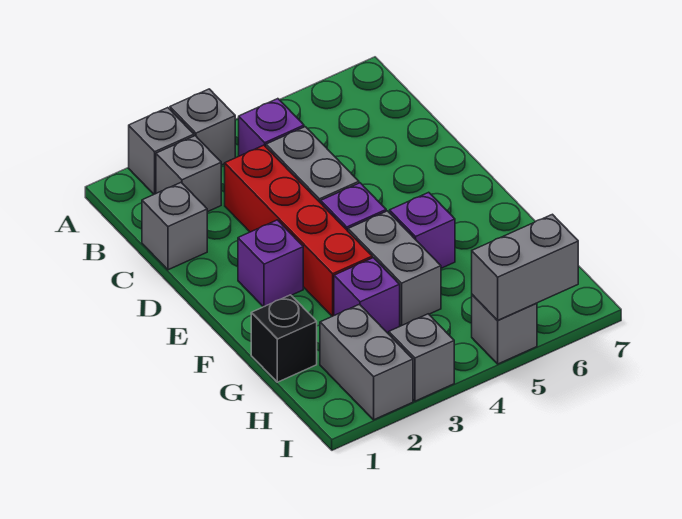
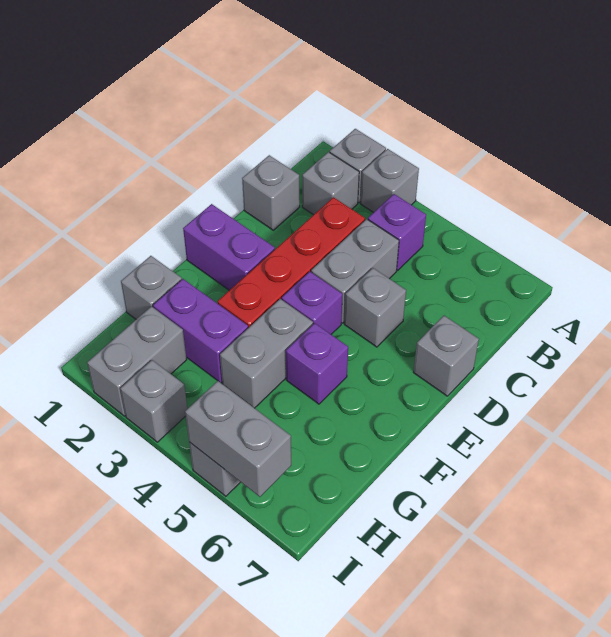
none -> grey brick D5 level 1
none -> grey brick D7 level 1
purple brick E2 level 1 -> purple brick E1:E2 level 1
black brick G1 level 1 -> grey brick G1 level 1
purple brick G3 level 1 -> purple brick G2:G3 level 1

